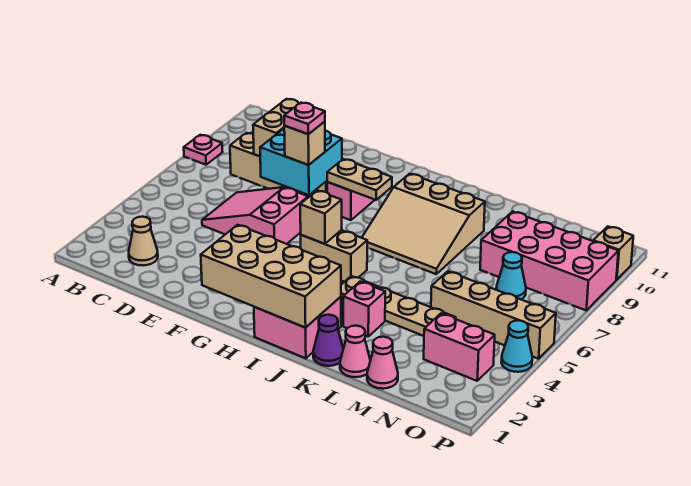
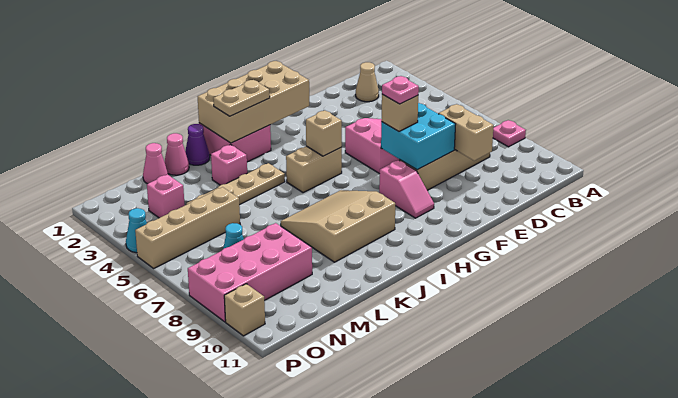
tan plate G8:H8 level 2 -> tan plate I2:J2 level 3
pink brick N3:O3 level 1 -> pink brick N3 level 1

